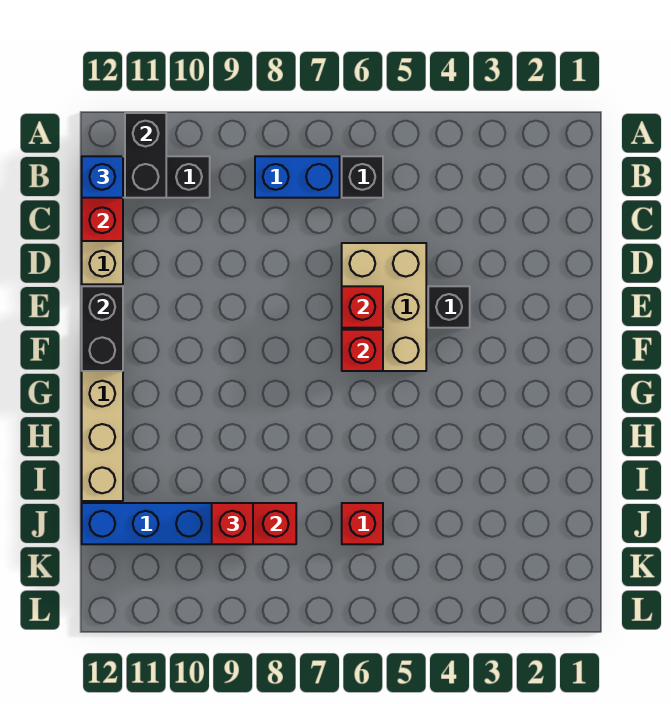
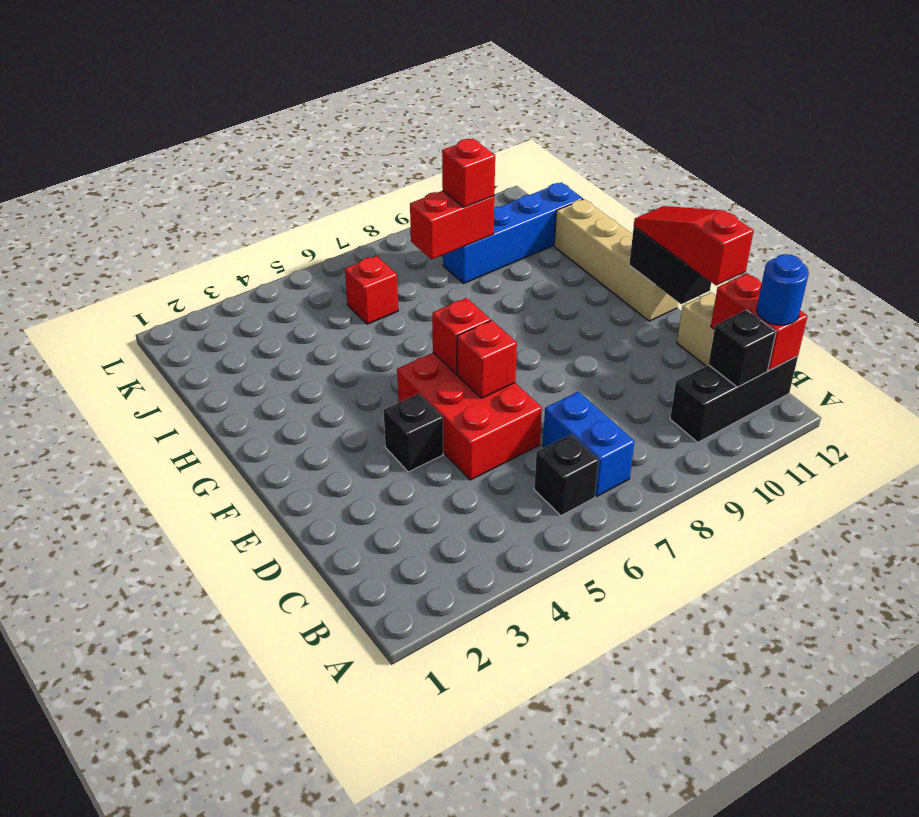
black brick A11:B11 level 2 -> black brick B11 level 2
blue brick B7:B8 level 1 -> blue brick B7:C7 level 1
blue brick B12 level 3 -> blue round brick B12 level 3
tan brick D5:F6 level 1 -> red brick D5:F6 level 1
none -> red slope D12:F12 level 3 top D

